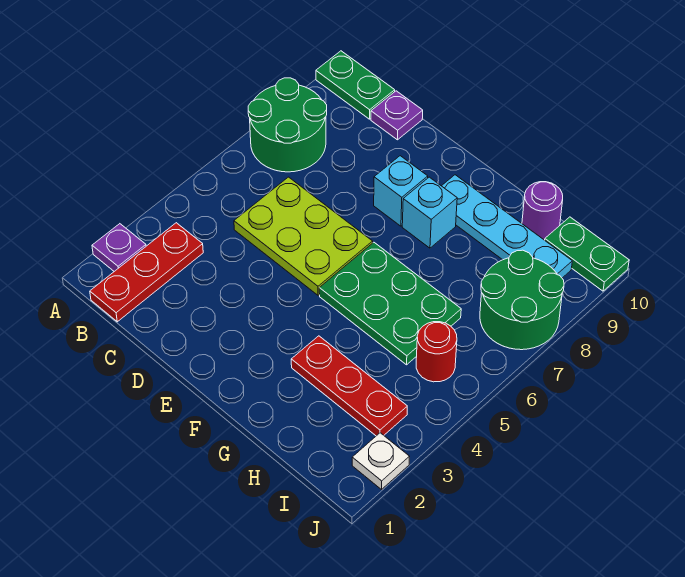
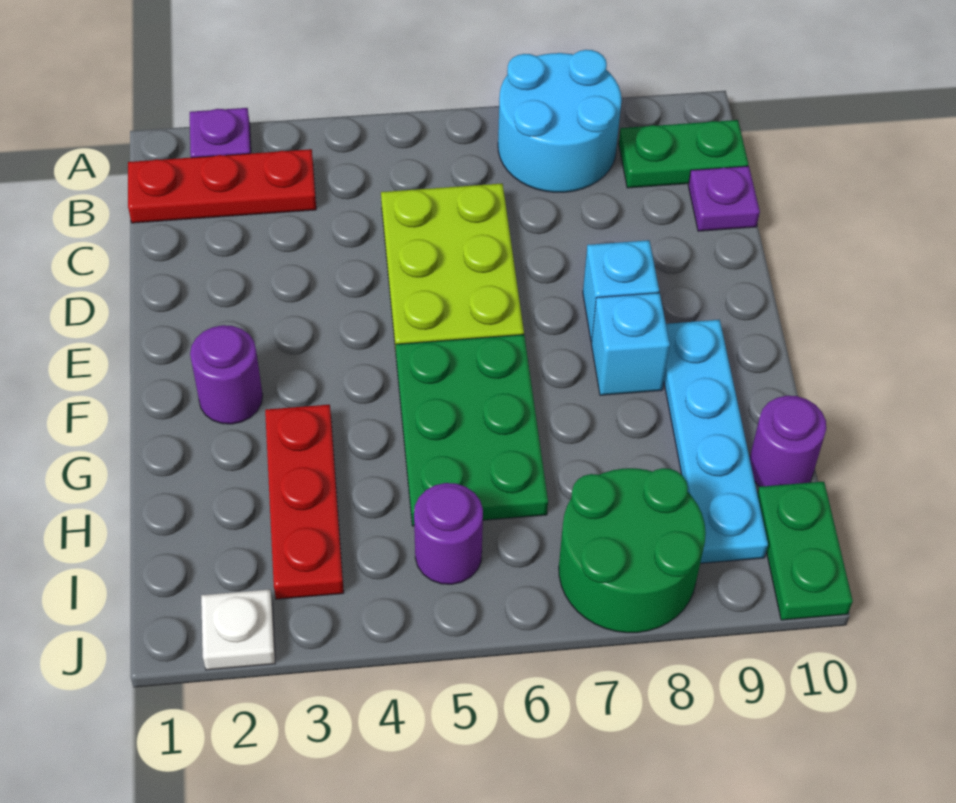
green round brick A7:B8 level 1 -> cyan round brick A7:B8 level 1
green plate A10:B10 level 1 -> green plate B9:B10 level 1
none -> purple round brick F2 level 1
red round brick I5 level 1 -> purple round brick I5 level 1

